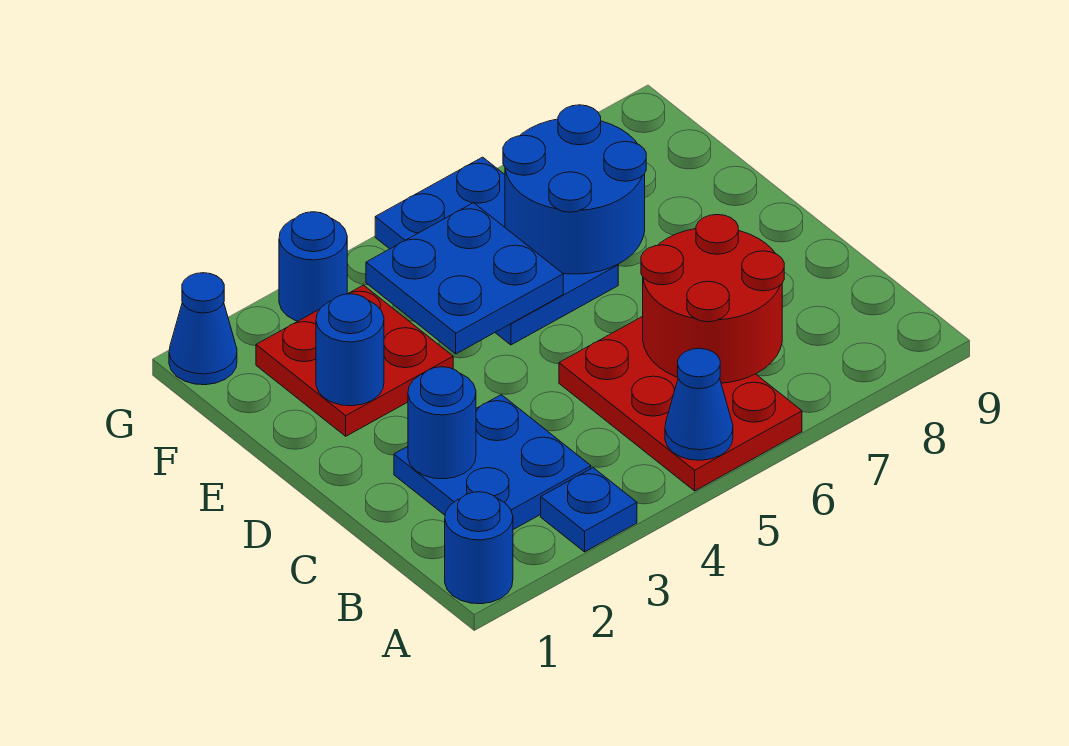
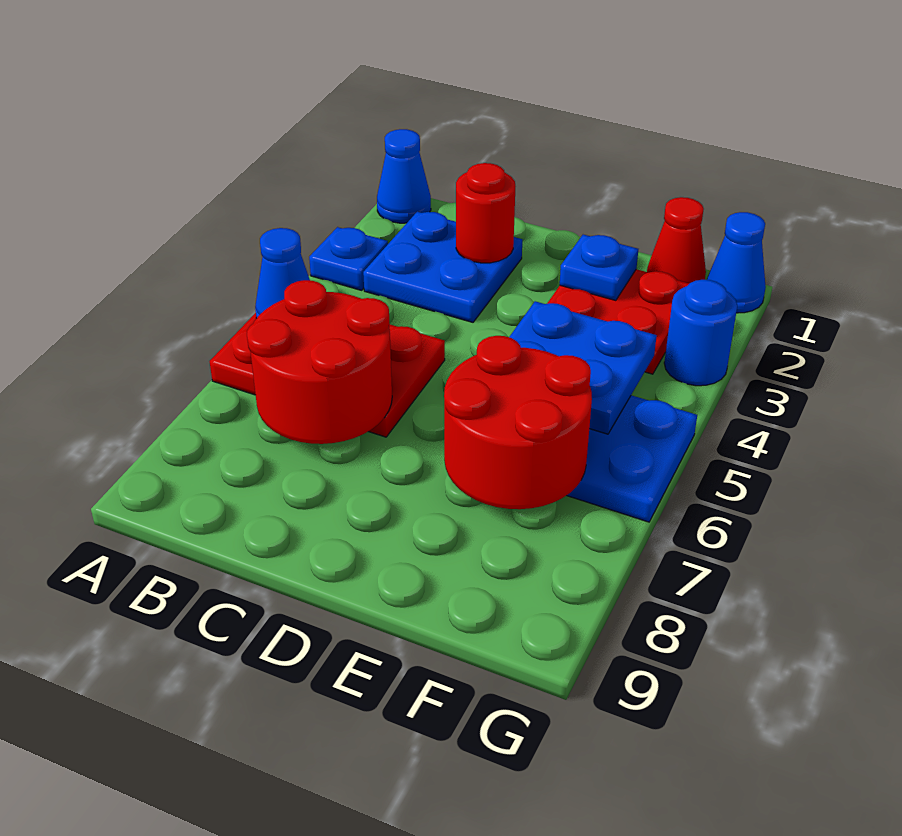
blue round brick A1 level 1 -> blue cone A1 level 1
blue round brick C2 level 2 -> red round brick C2 level 2
blue round brick E2 level 2 -> blue plate E2 level 2
blue round brick E6:F7 level 2 -> red round brick E6:F7 level 2
none -> red cone F1 level 1

